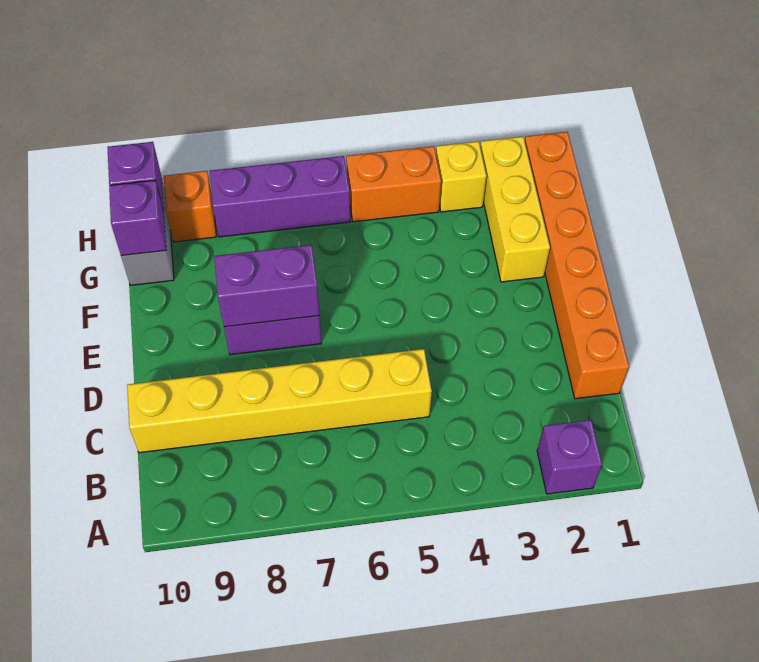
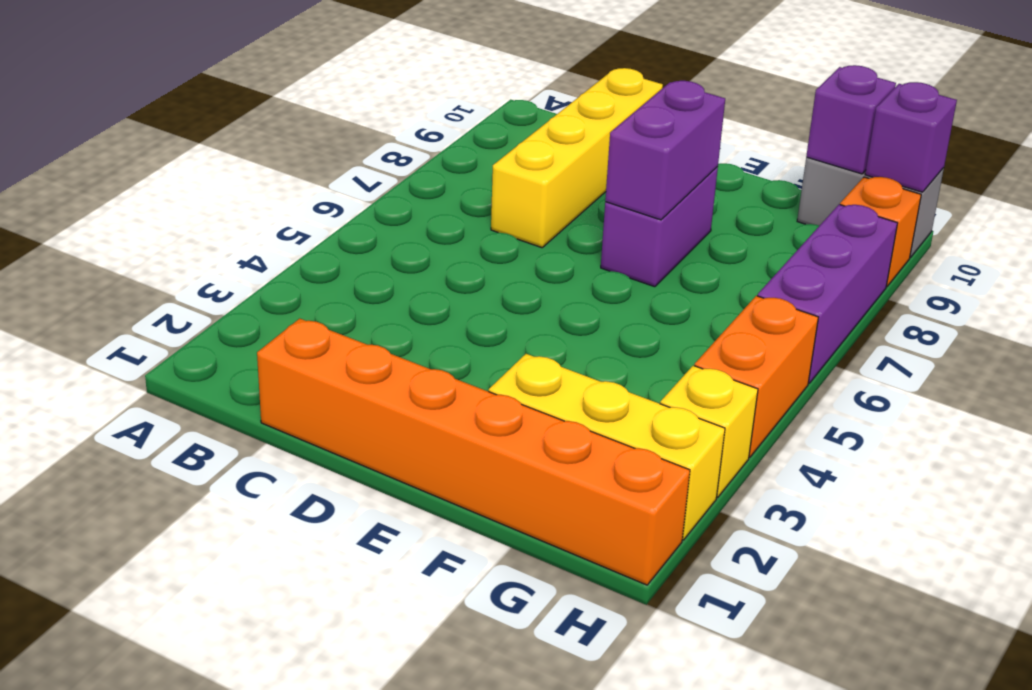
purple brick A2 level 1 -> none
yellow brick C5:C10 level 1 -> yellow brick C7:C10 level 1

